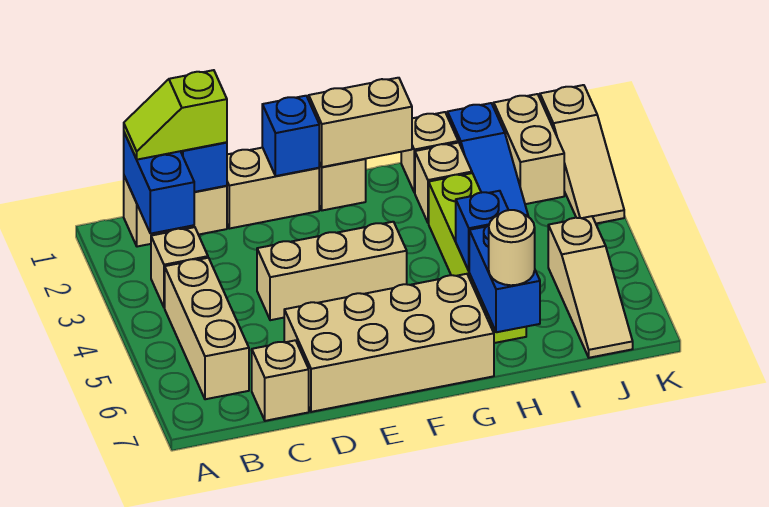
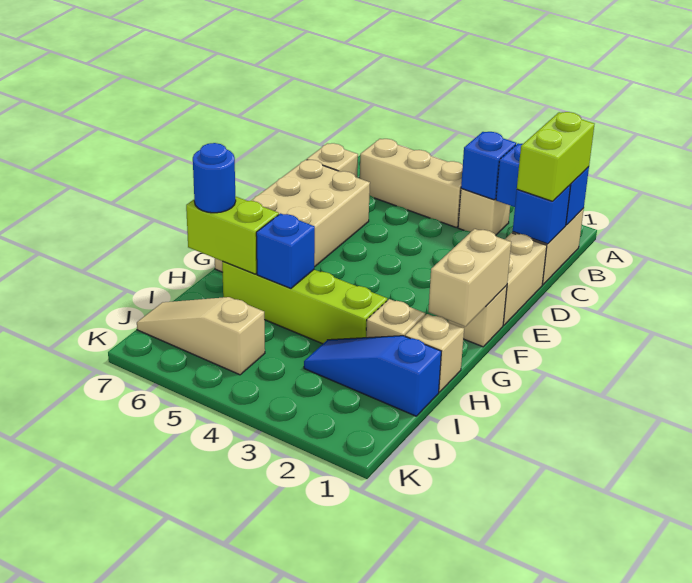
lime slope B1:C1 level 3 top C -> lime brick B1:C1 level 3
tan brick D4:F4 level 1 -> none
blue brick E1 level 2 -> blue brick B3 level 2
blue brick H6:H7 level 2 -> lime brick H6:H7 level 2
tan round brick H7 level 3 -> blue round brick H7 level 3
tan brick J1:J2 level 1 -> none
tan slope K1:K3 level 1 top 1 -> none

